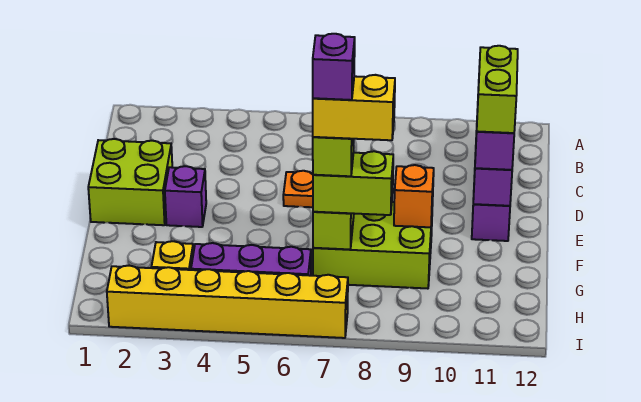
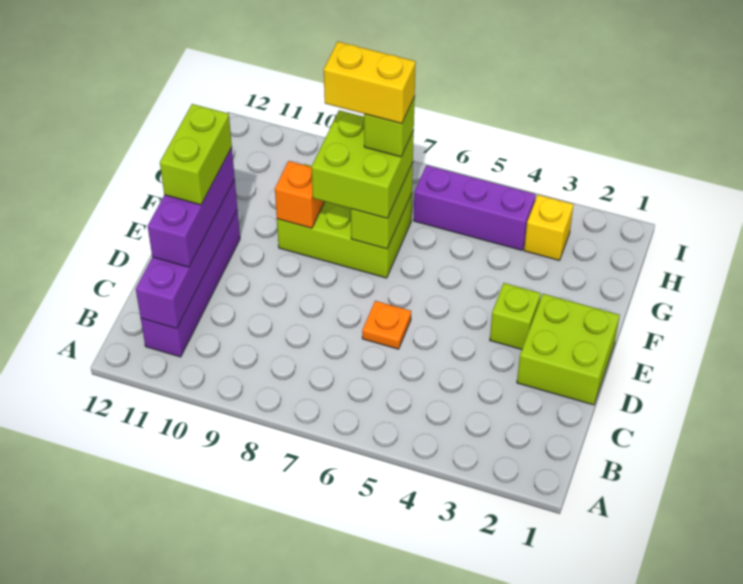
purple brick E3 level 1 -> lime brick E3 level 1
lime brick G7:G8 level 3 -> lime brick F7:G8 level 3
purple brick G7 level 6 -> none
yellow brick I2:I7 level 1 -> none

